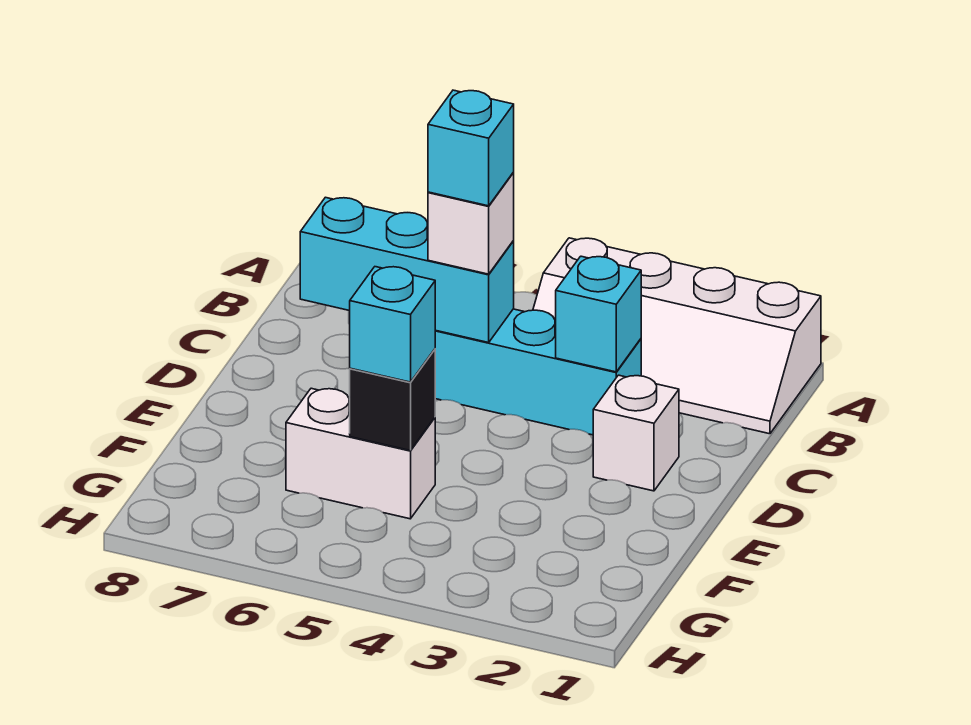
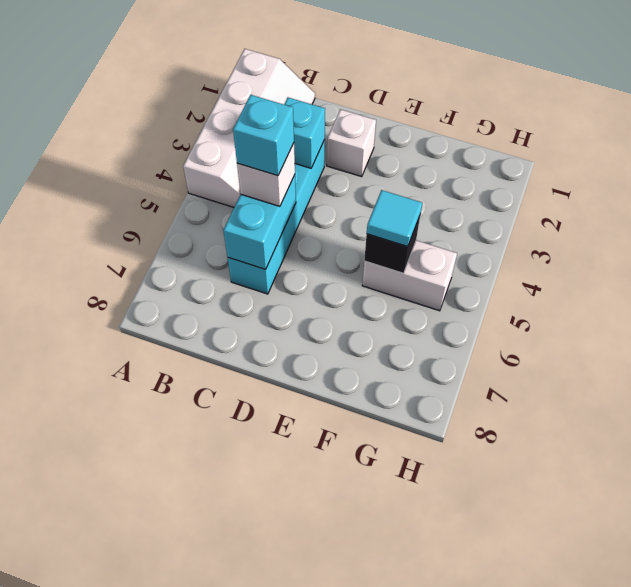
cyan brick C5:C7 level 2 -> cyan brick C5:C6 level 2
white brick F5:F6 level 1 -> white brick F5:G5 level 1
cyan brick F5 level 3 -> cyan tile F5 level 3

